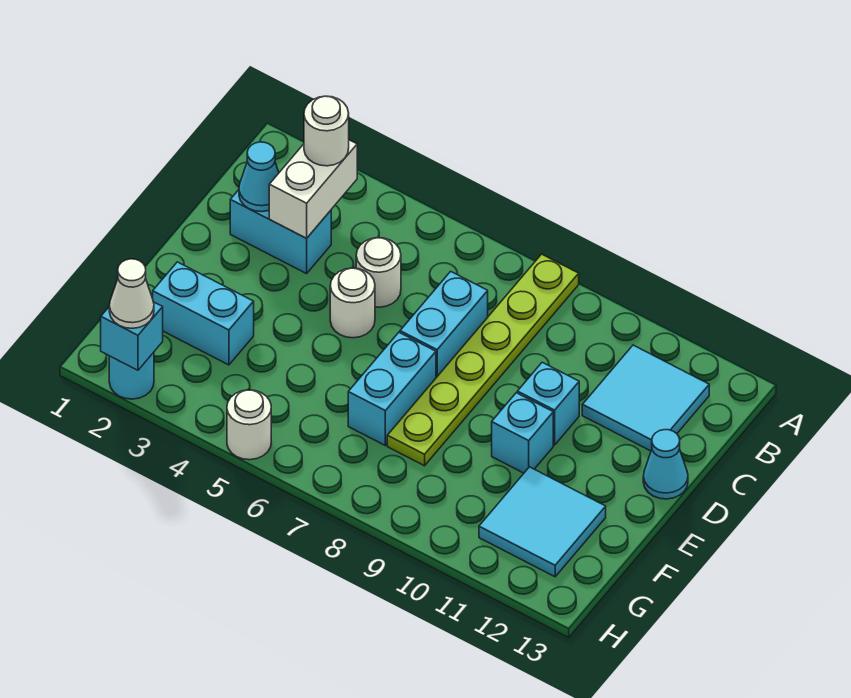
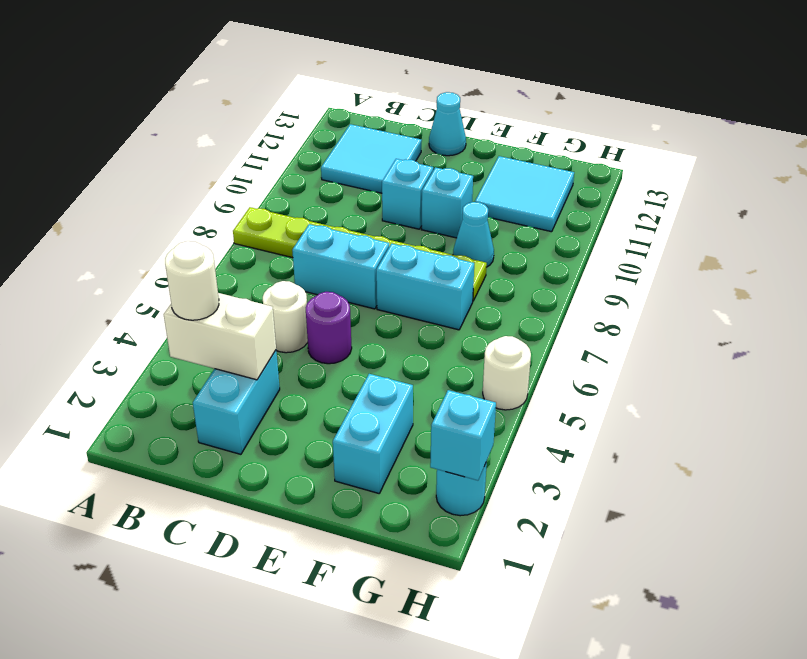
cyan cone C2 level 2 -> cyan cone F9 level 1
white round brick D5 level 1 -> purple round brick D5 level 1
white cone H2 level 3 -> none

